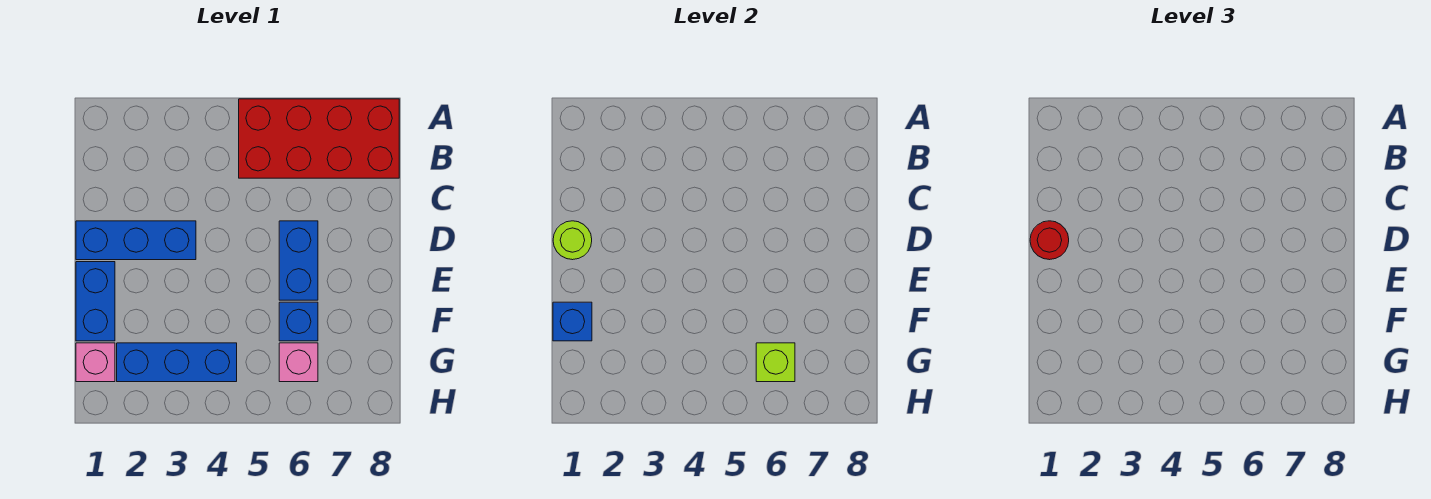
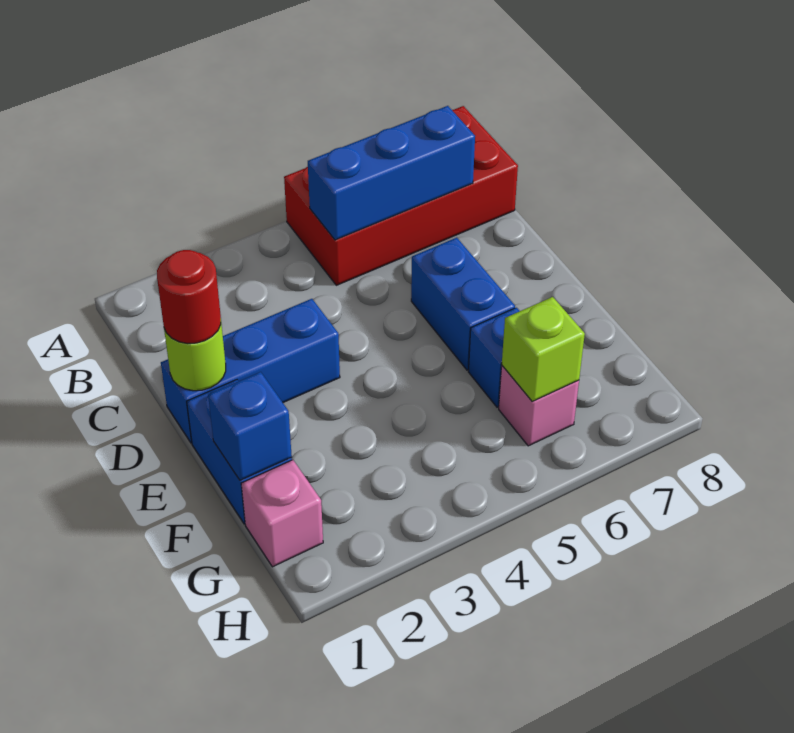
blue brick G2:G4 level 1 -> blue brick B5:B7 level 2

